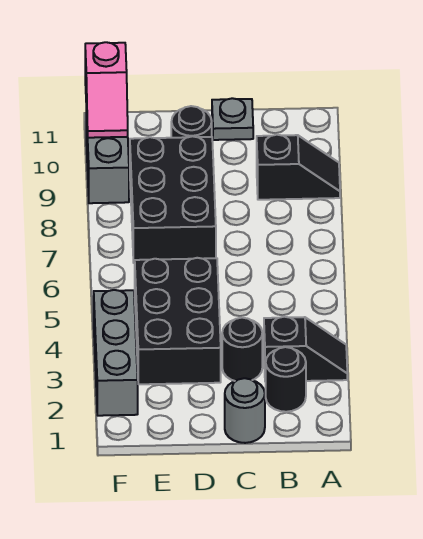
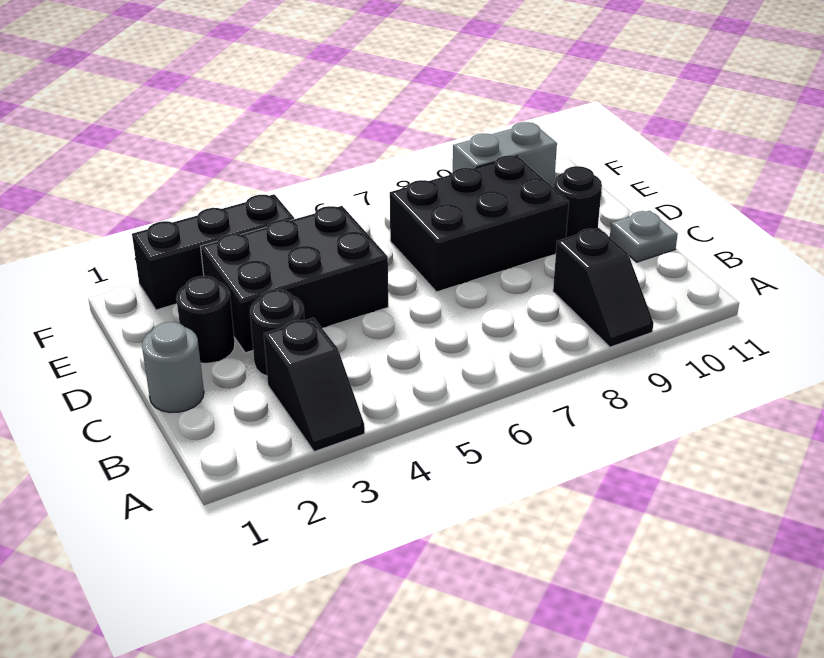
black round brick B2 level 1 -> black round brick D2 level 1
grey brick F2:F4 level 1 -> black brick F2:F4 level 1
pink slope F10:F11 level 2 top 11 -> none

